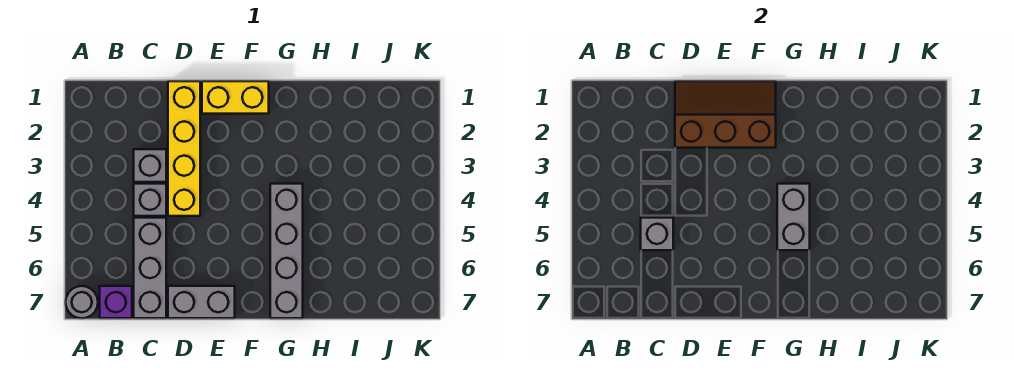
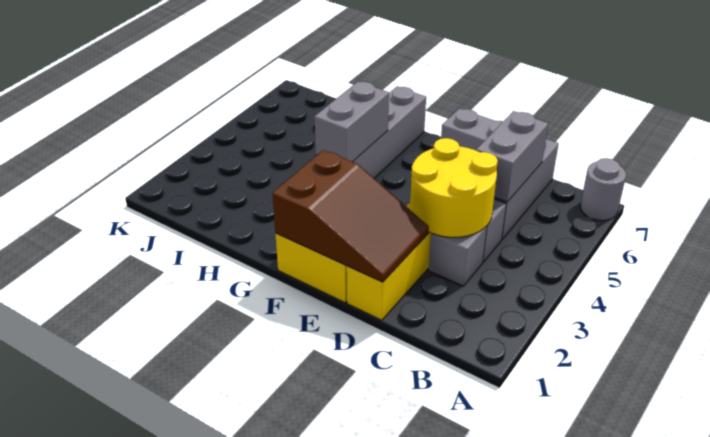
purple brick B7 level 1 -> none
none -> yellow round brick C3:D4 level 2
grey brick C5 level 2 -> grey brick C5:C6 level 2
brown slope D1:F2 level 2 top 2 -> brown slope D1:F2 level 2 top F

